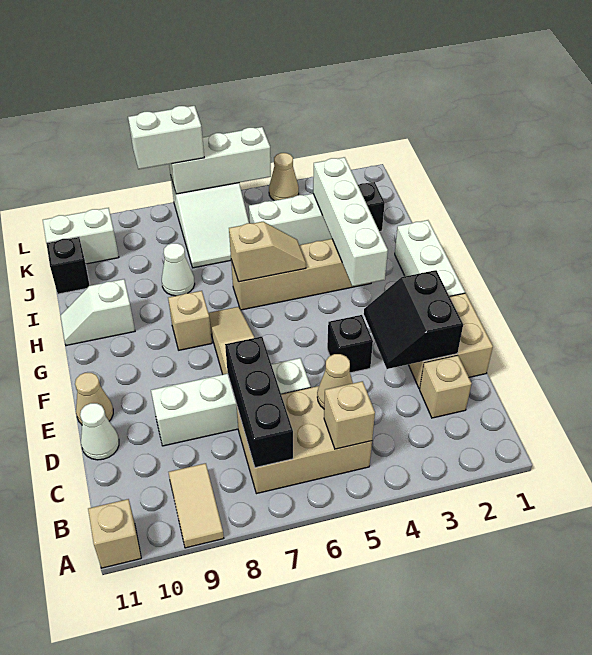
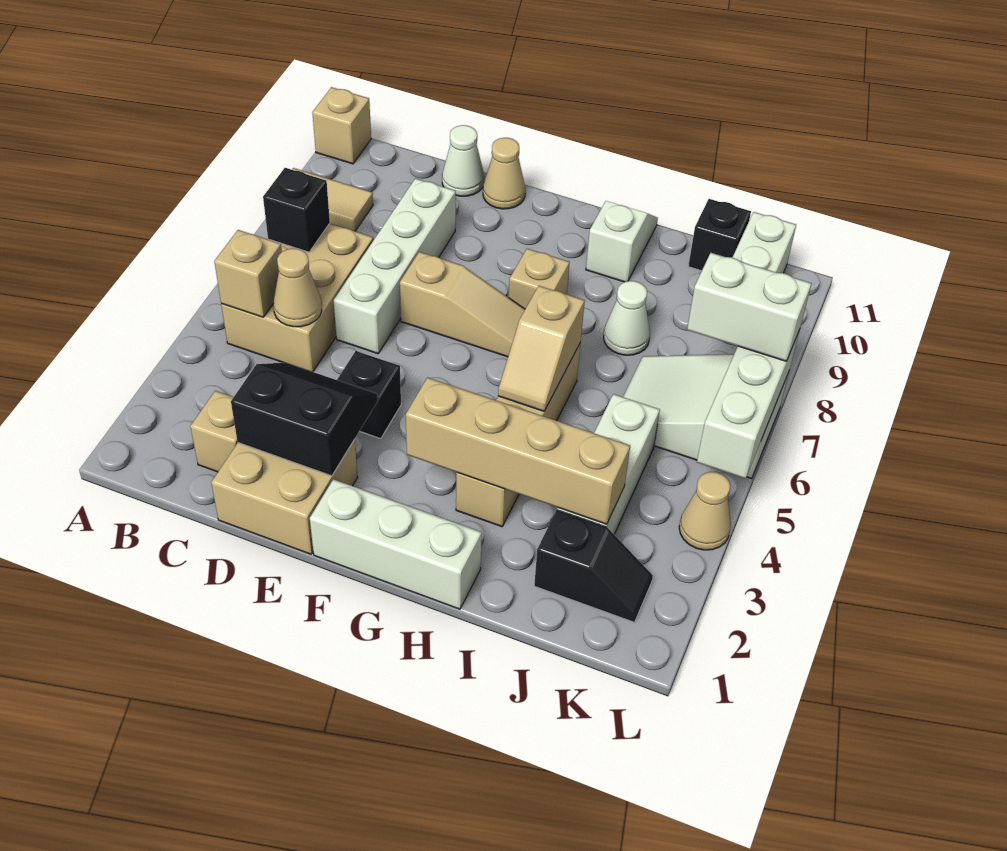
black brick B7:D7 level 2 -> black brick B7 level 2
white brick G3:J3 level 2 -> tan brick G3:J3 level 2
white brick L7:L8 level 3 -> white brick K7:L7 level 3

